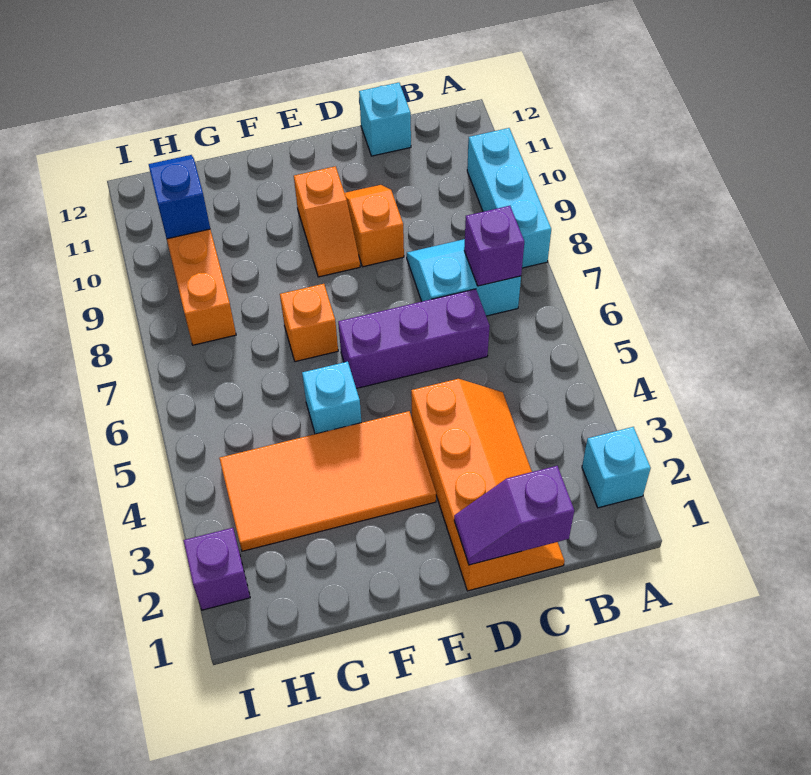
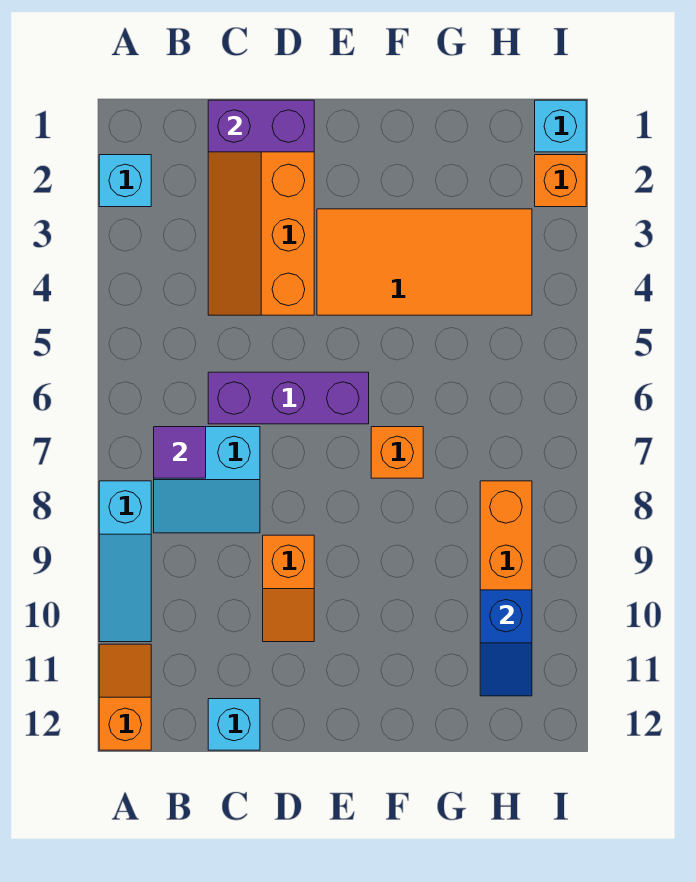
cyan brick A8:A10 level 1 -> cyan slope A8:A10 level 1 top 8
purple brick B7 level 2 -> purple tile B7 level 2
purple slope C1:D1 level 2 top C -> purple brick C1:D1 level 2
orange slope E9:E10 level 1 top 10 -> orange slope A11:A12 level 1 top 12
cyan brick F5 level 1 -> cyan brick I1 level 1
purple brick I2 level 1 -> orange brick I2 level 1

